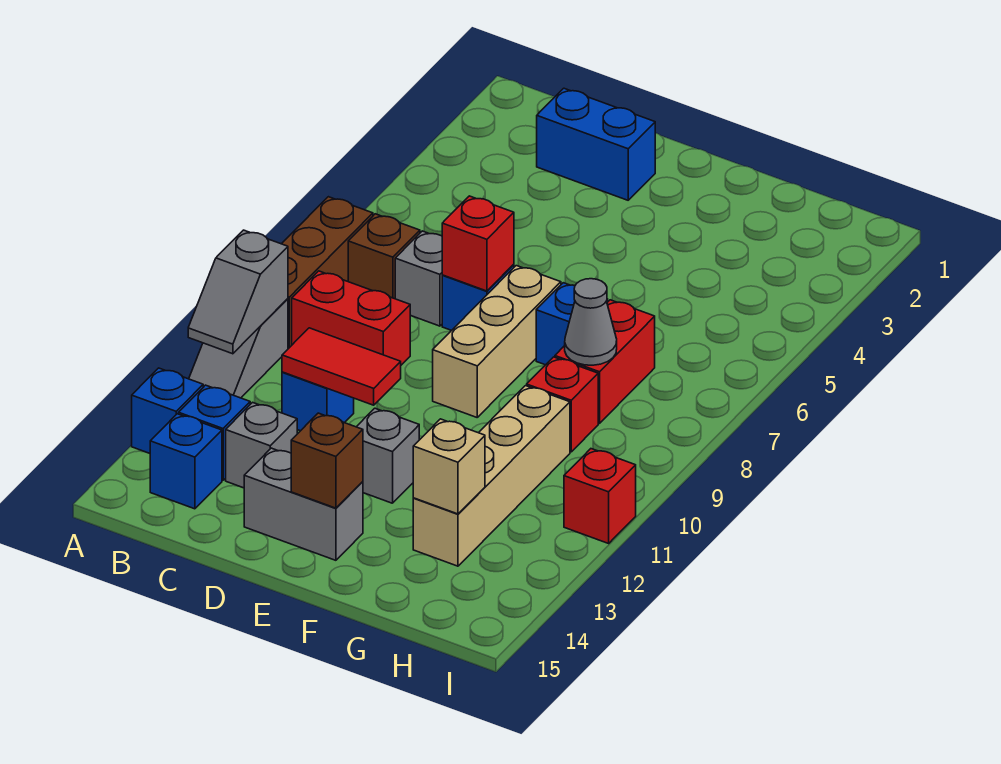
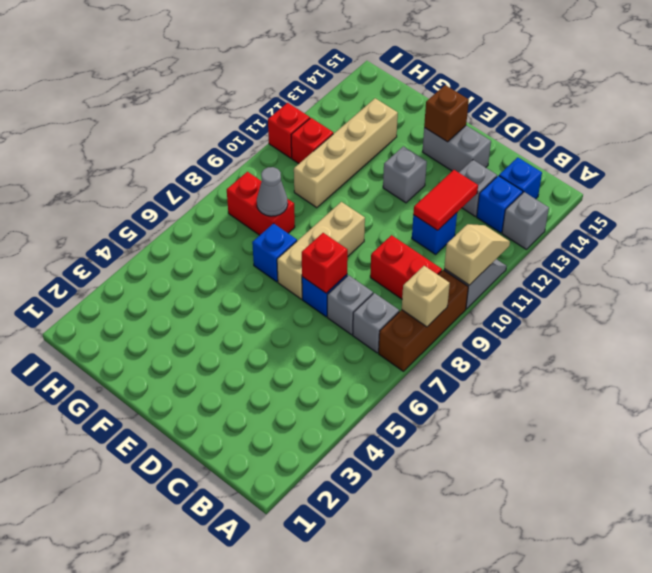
grey slope A10:A11 level 2 top 10 -> tan slope A10:A11 level 2 top 10
blue brick A13 level 1 -> grey brick A13 level 1
brown brick B7 level 1 -> grey brick B7 level 1
blue brick C2:D2 level 1 -> none
red tile C11:D11 level 2 -> red tile C11:C12 level 2
red brick G7:G8 level 1 -> red brick G8:H8 level 1
red brick G9 level 1 -> red brick H11 level 1
tan brick G13 level 2 -> tan brick A8 level 2

